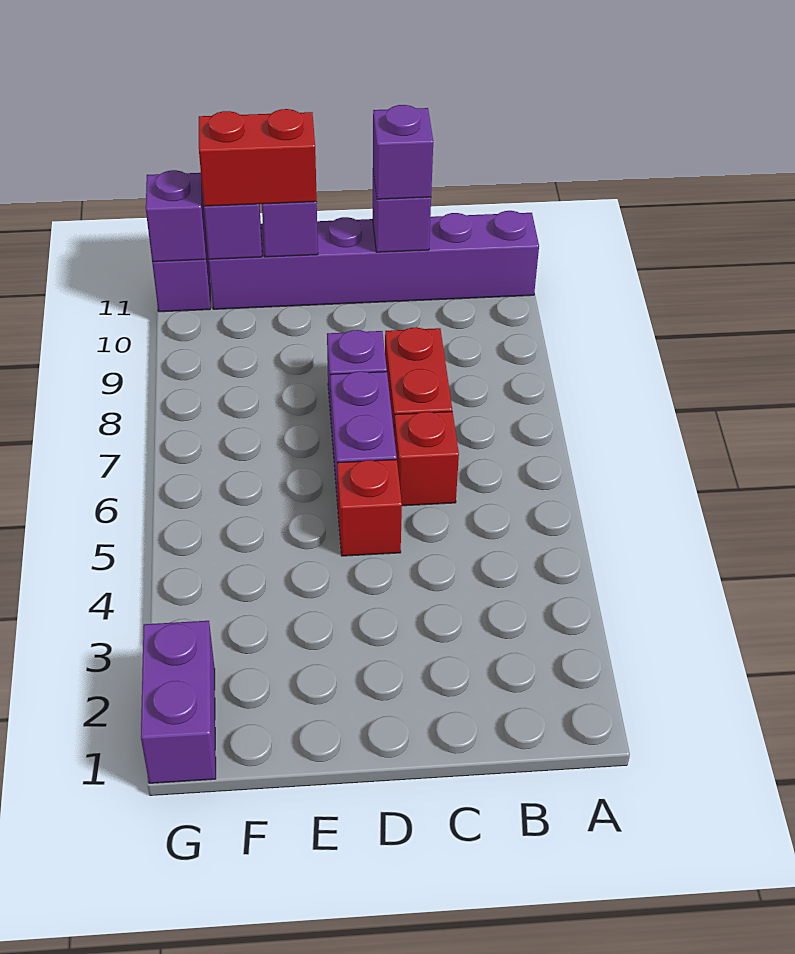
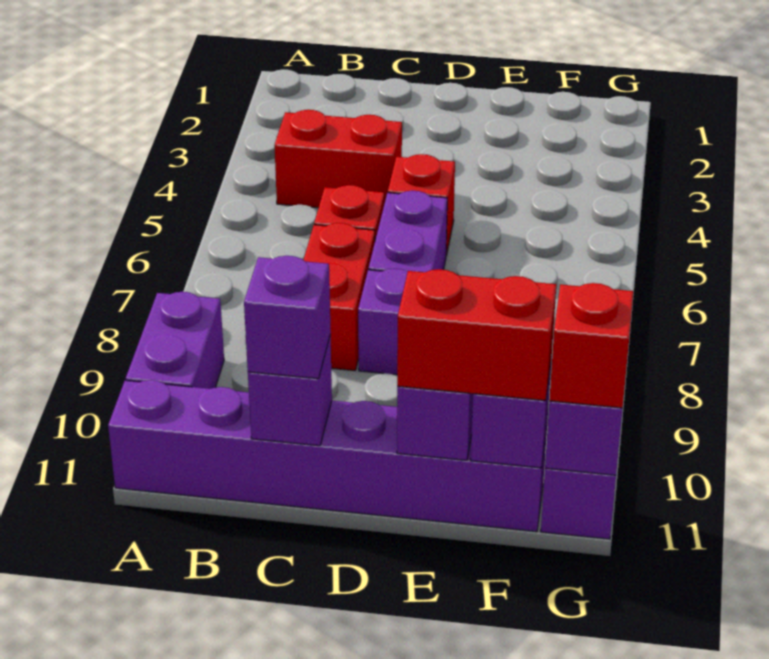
none -> red brick B4:C4 level 1
purple brick G1:G2 level 1 -> purple brick A9:A10 level 1
none -> red brick G11 level 3

